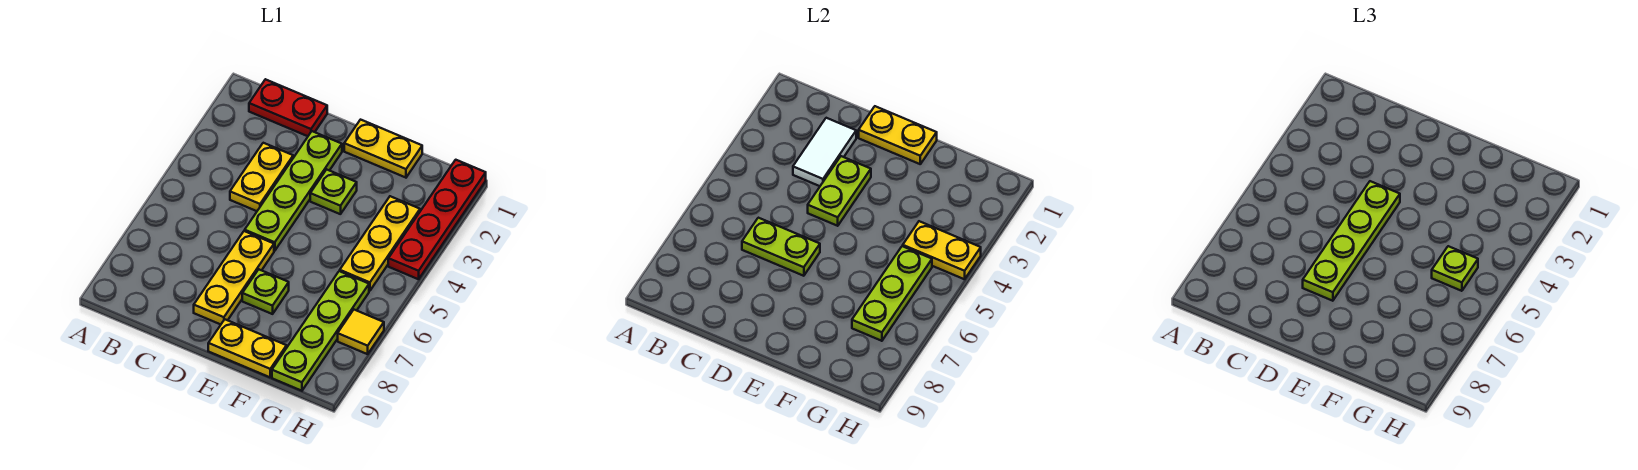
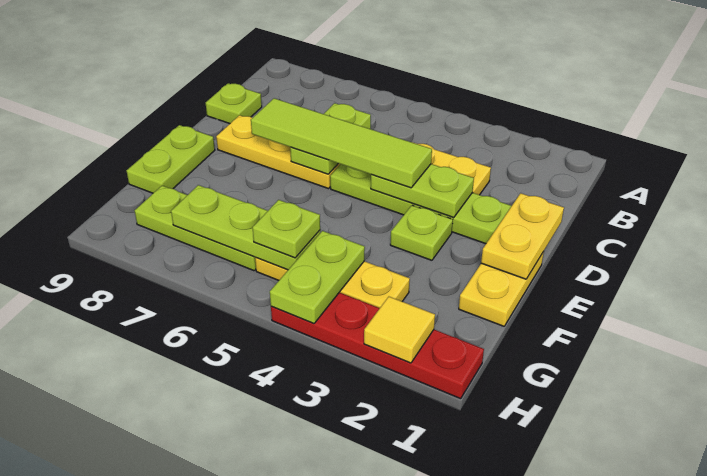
red plate B1:C1 level 1 -> none
white tile C2:C3 level 2 -> none
lime plate D4:D7 level 3 -> lime tile D4:D7 level 3
lime plate E7 level 1 -> lime plate C9 level 1
yellow plate E9:F9 level 1 -> lime plate E9:F9 level 1
yellow plate G4:H4 level 2 -> lime plate G4:H4 level 2
lime plate G6:G9 level 1 -> lime plate G6:G8 level 1
yellow tile H7 level 1 -> yellow tile H2 level 2

